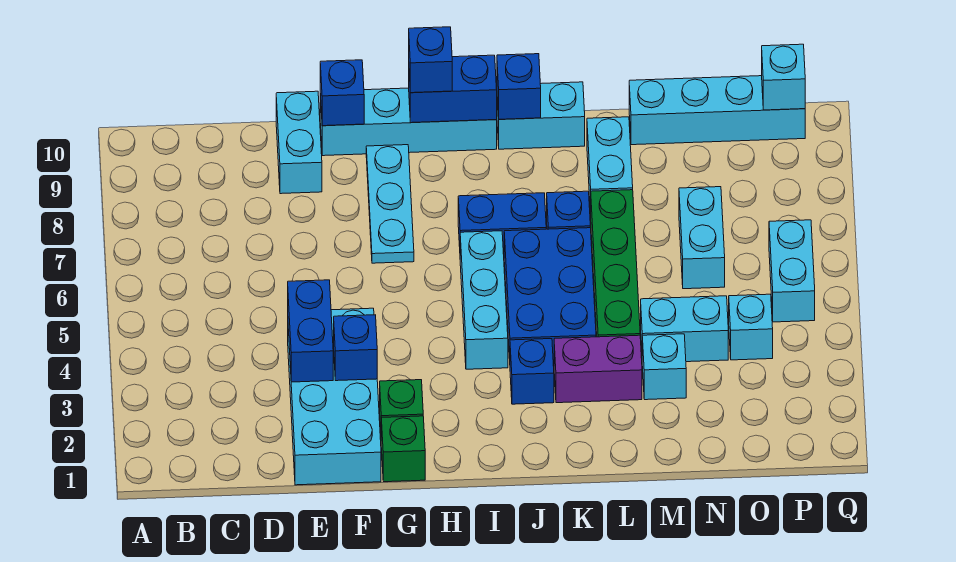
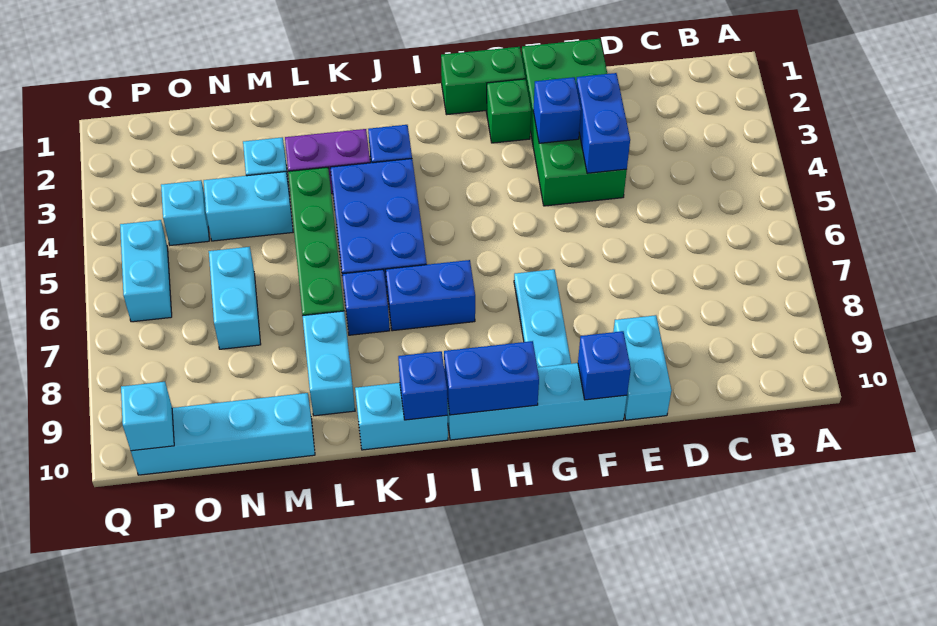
cyan brick E1:F4 level 1 -> green brick E1:F4 level 1
green brick G1 level 1 -> green brick G1:H1 level 1
blue brick H10 level 3 -> none
cyan brick I4:I6 level 1 -> none

